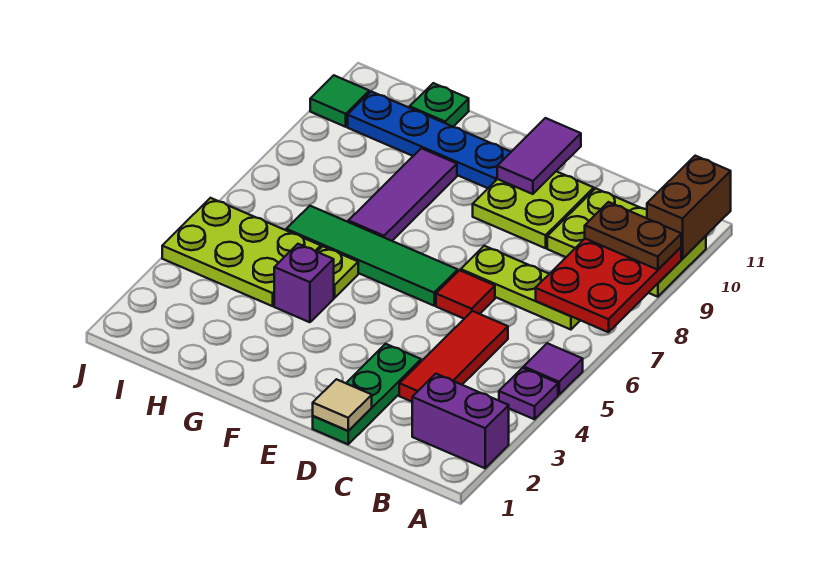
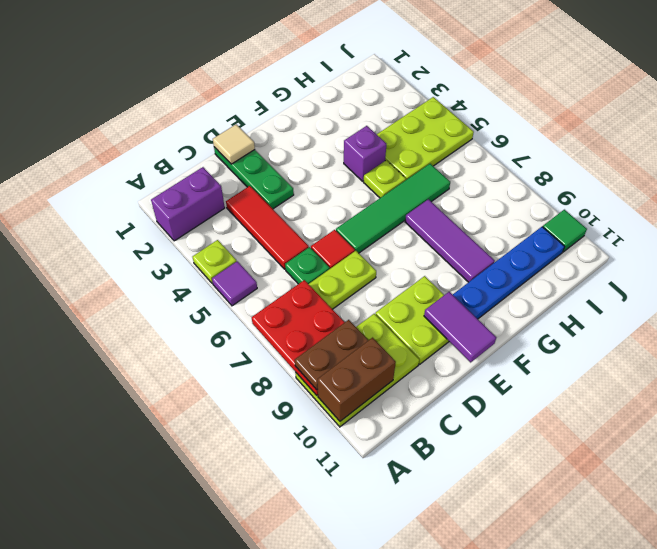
purple plate A4 level 1 -> lime plate A4 level 1
brown brick A10:A11 level 2 -> brown brick A10:B10 level 2
green plate H11 level 1 -> green plate C6 level 1

